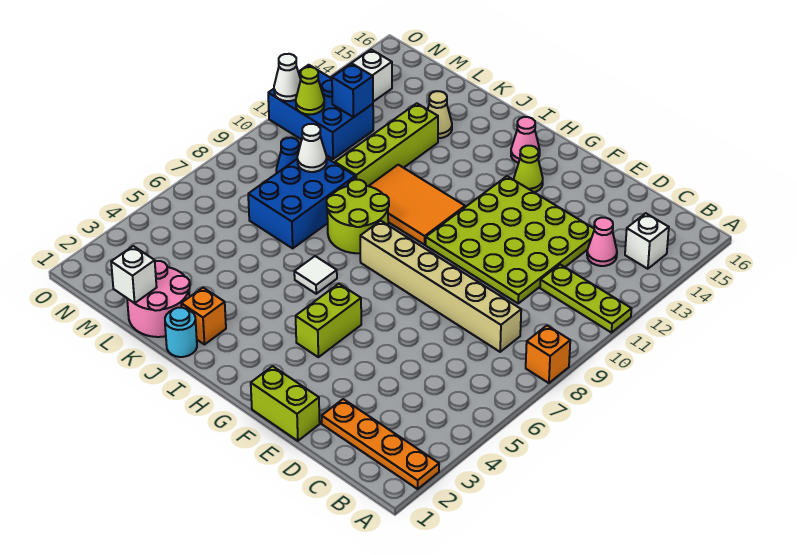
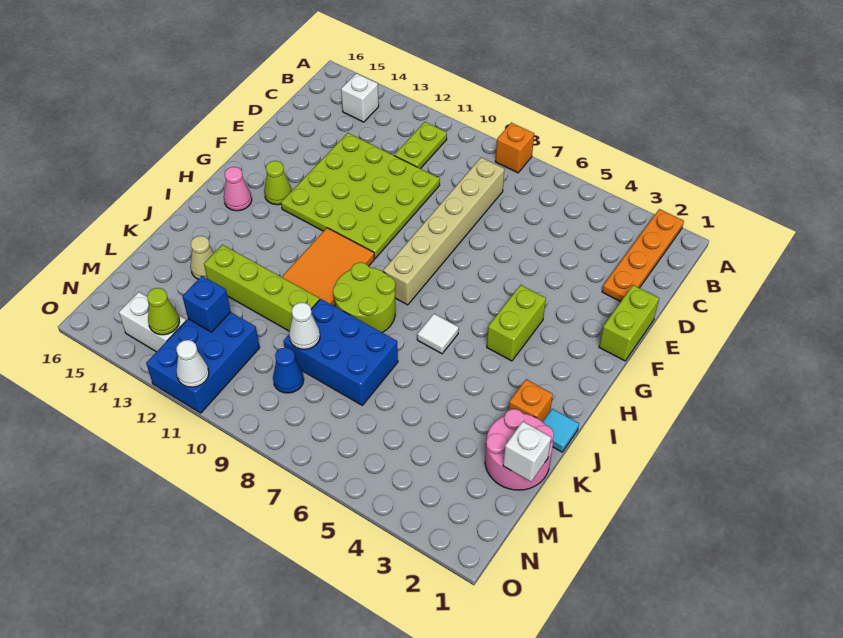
lime plate A11:C11 level 1 -> lime plate B11:C11 level 1
pink cone C13 level 1 -> none
lime brick G4:G5 level 1 -> lime brick G4:H4 level 1
cyan round brick J1 level 1 -> cyan tile J1 level 1
lime cone N11 level 2 -> lime cone N13 level 2

